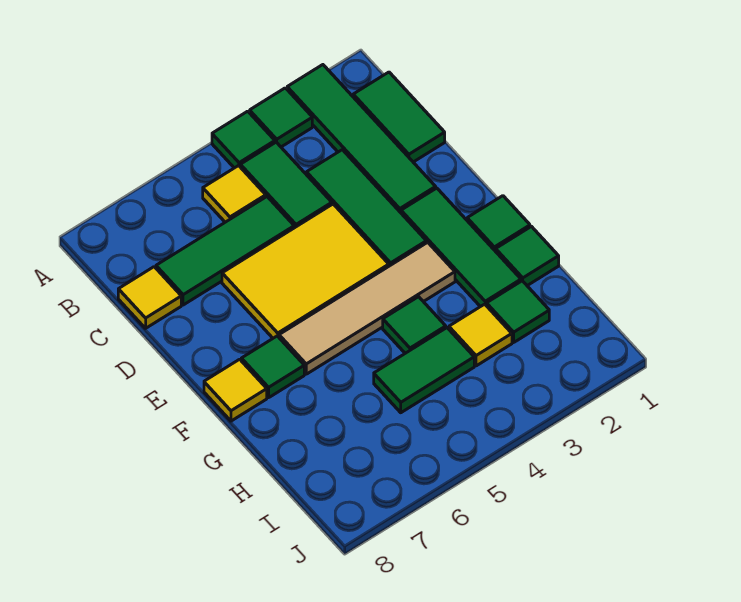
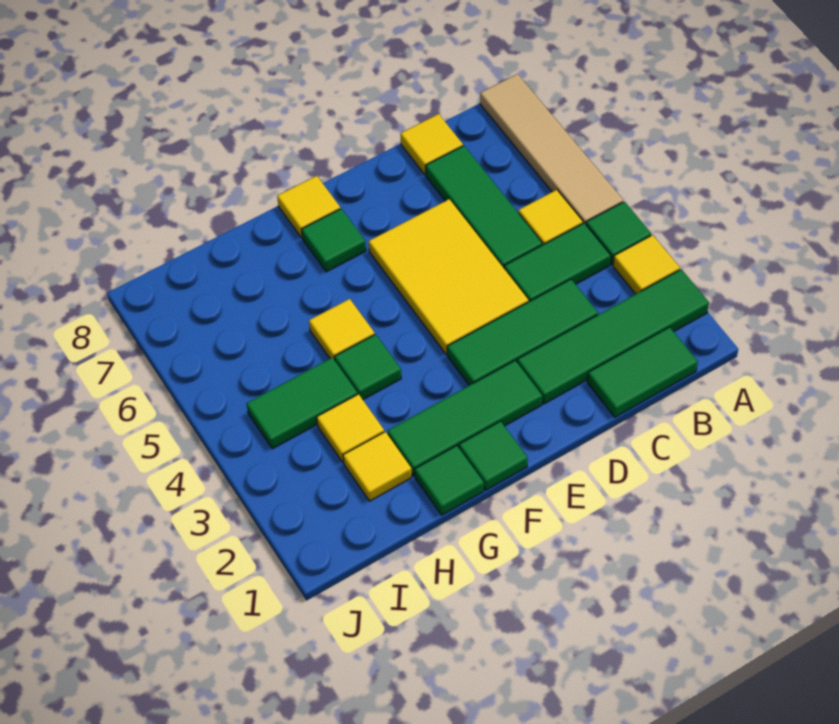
green tile A3 level 1 -> yellow tile A3 level 1
tan tile F3:F6 level 1 -> tan tile A5:A8 level 1
none -> yellow tile G5 level 1
green tile H2 level 1 -> yellow tile H2 level 1
green tile H4:H5 level 1 -> green tile H4:I4 level 1

